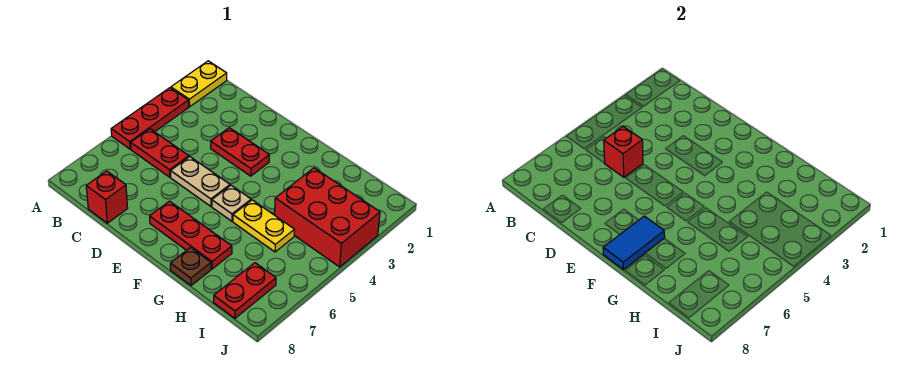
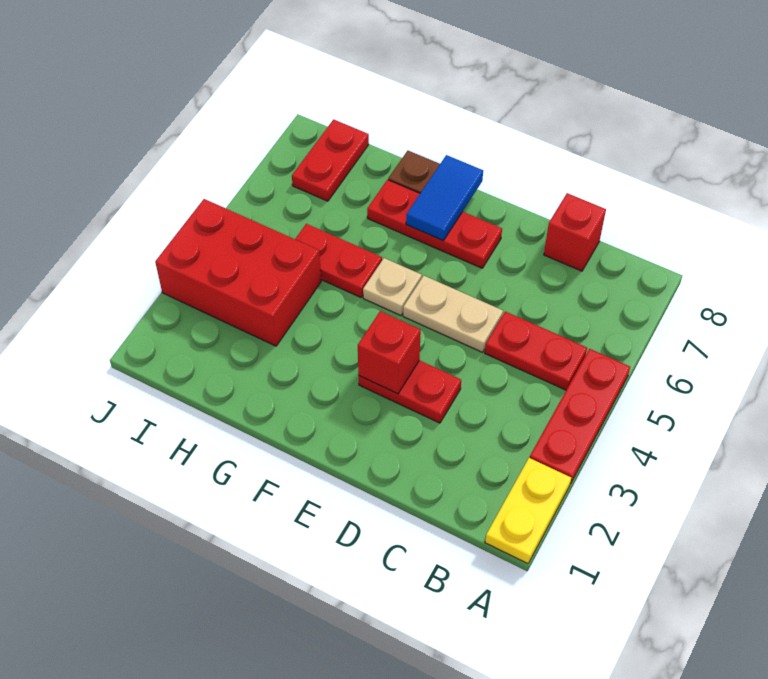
red brick C5 level 2 -> red brick E3 level 2
yellow plate G5:H5 level 1 -> red plate G5:H5 level 1

